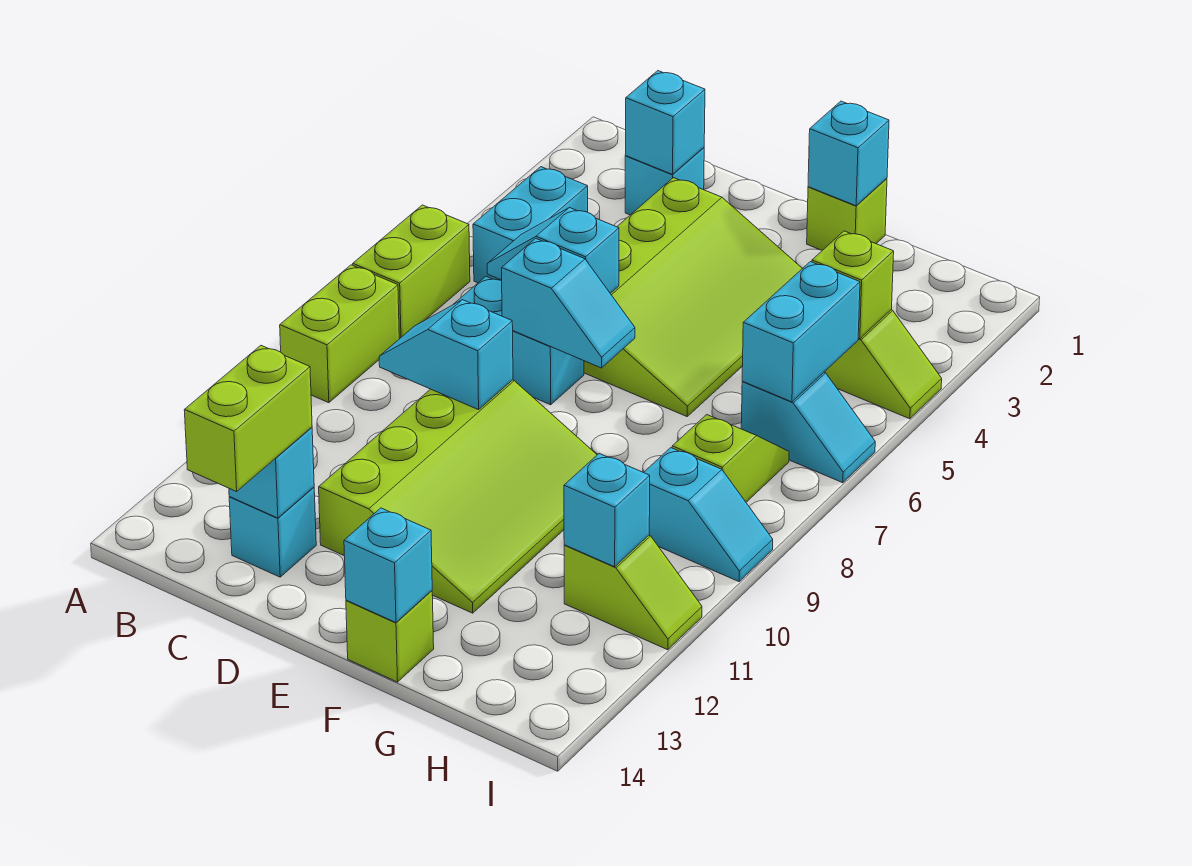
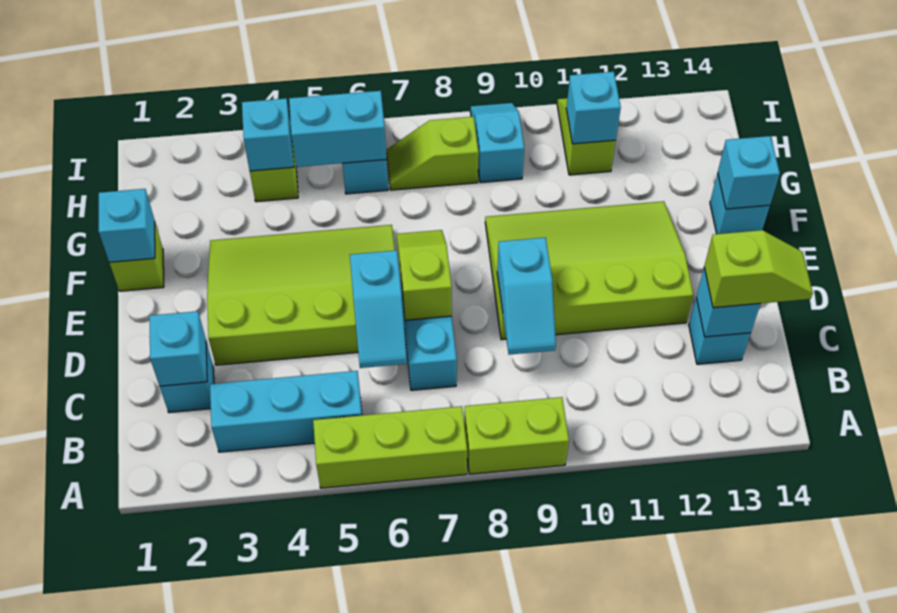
lime brick A6:A7 level 1 -> lime brick A5:A7 level 1
cyan brick B4:B5 level 1 -> cyan brick B3:B5 level 1
lime brick C13:C14 level 3 -> lime slope C13:C14 level 3 top 13
cyan slope D7:E7 level 2 top D -> lime slope D7:E7 level 2 top D
lime brick F14 level 1 -> cyan brick F14 level 1
lime brick H4 level 2 -> cyan brick H4 level 2

